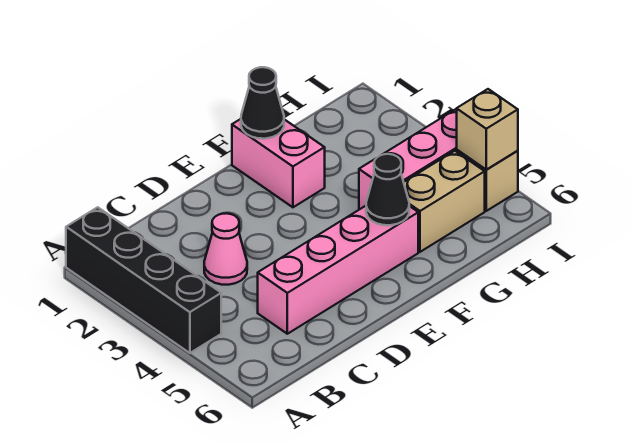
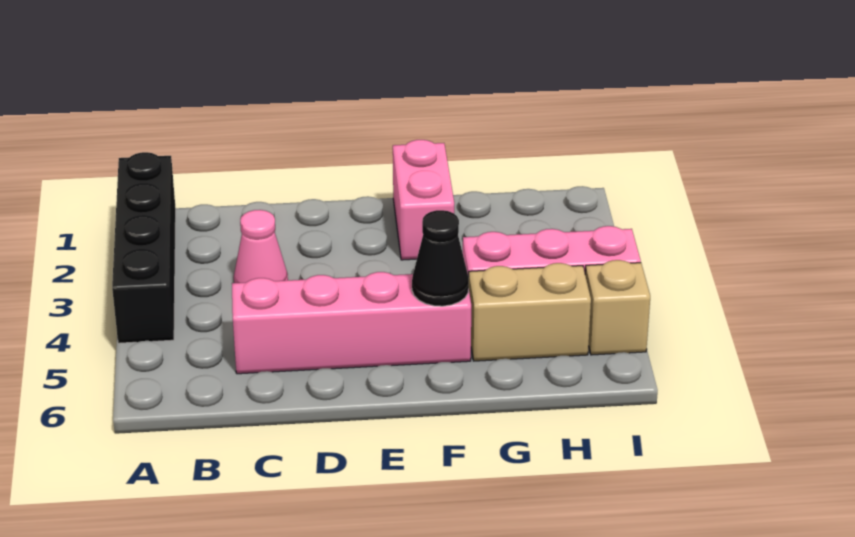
black cone F1 level 2 -> none
tan brick I5 level 2 -> none

